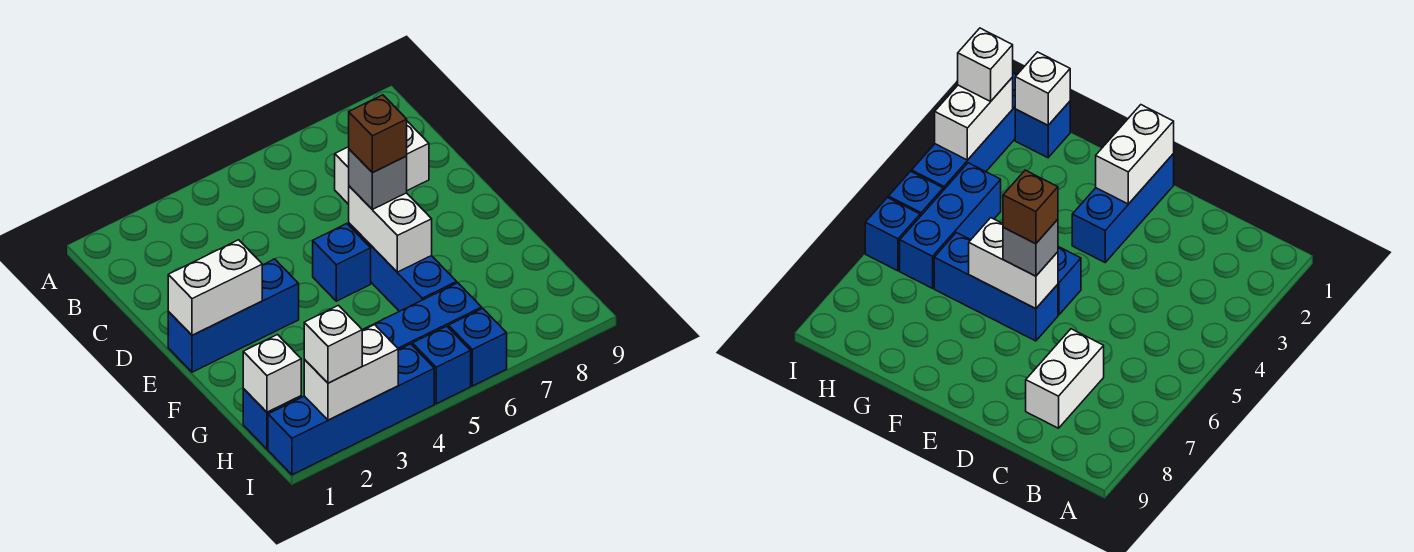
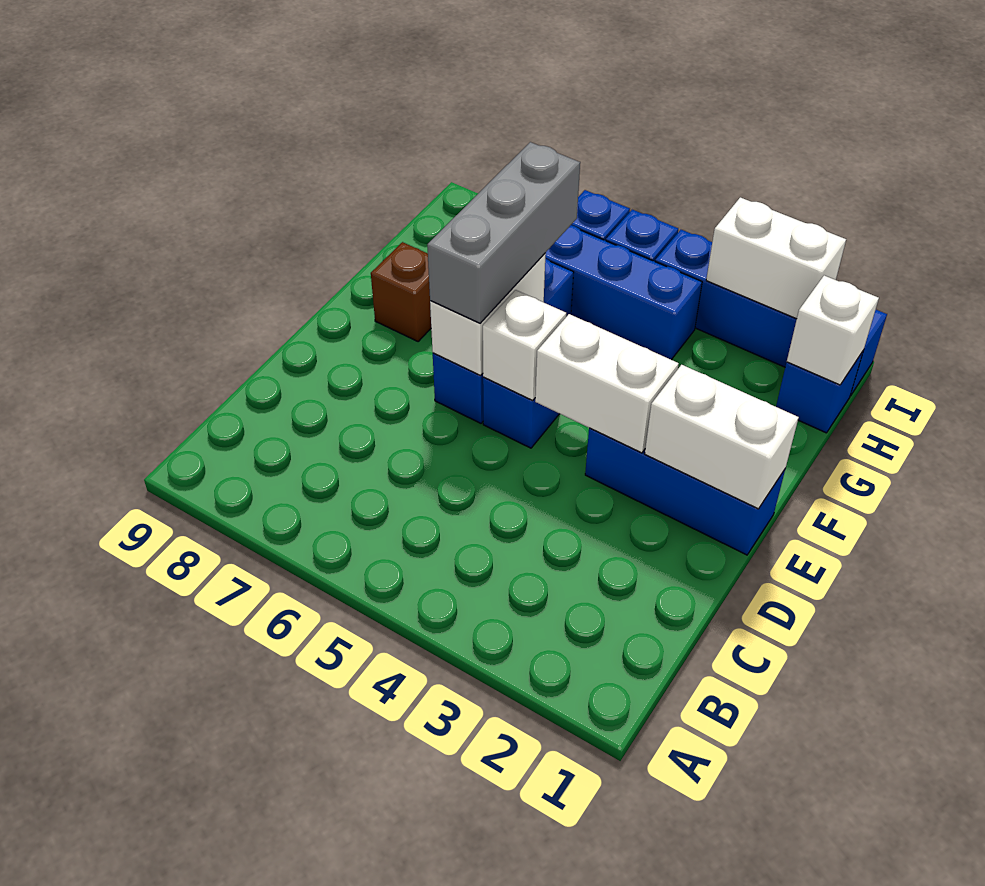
white brick C7:C8 level 1 -> white brick E3:E4 level 2
grey brick E6 level 3 -> grey brick E6:G6 level 3
brown brick E6 level 4 -> brown brick F8 level 1
white brick I2 level 3 -> white brick E5 level 2

